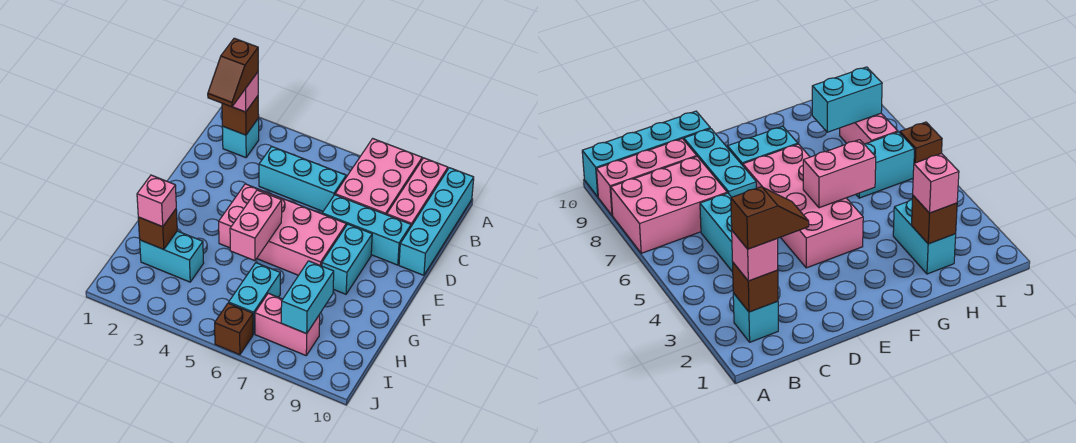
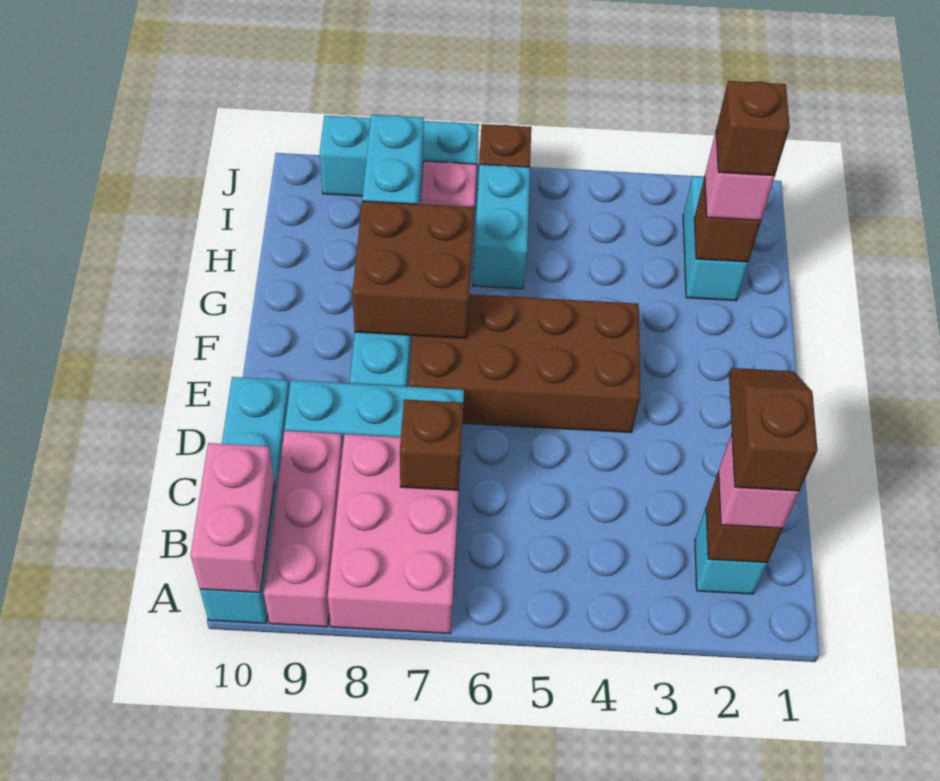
cyan brick C4:C6 level 1 -> cyan brick J7:J9 level 1
none -> brown brick C7 level 2
pink brick E4:F7 level 1 -> brown brick E4:F7 level 1
pink brick F5:G5 level 2 -> pink brick A10:B10 level 2
none -> brown brick F7:G8 level 2
cyan brick H2:H3 level 1 -> cyan brick H2:I2 level 1
none -> brown brick H2 level 4

